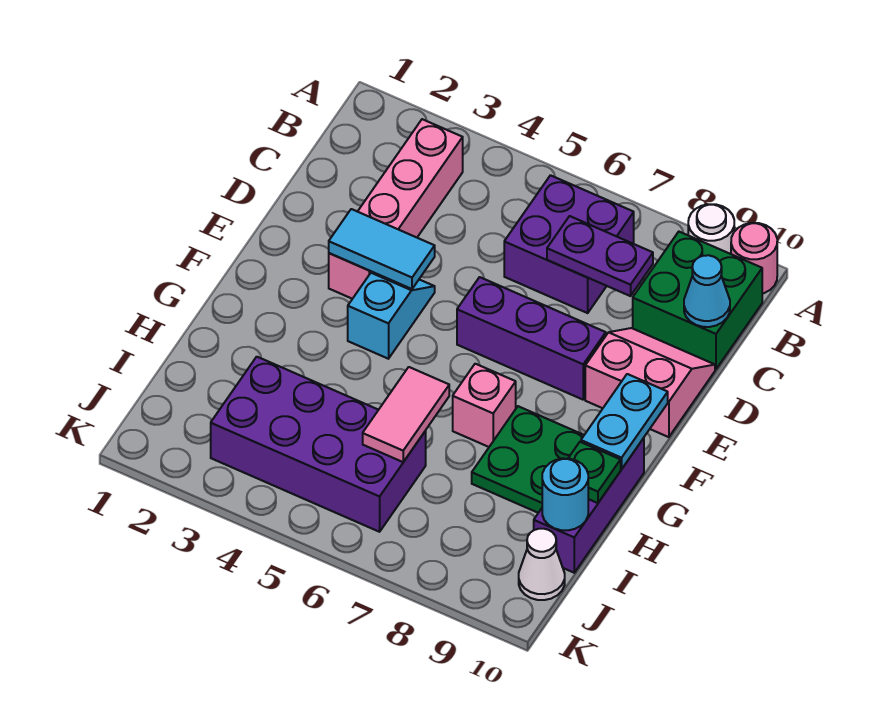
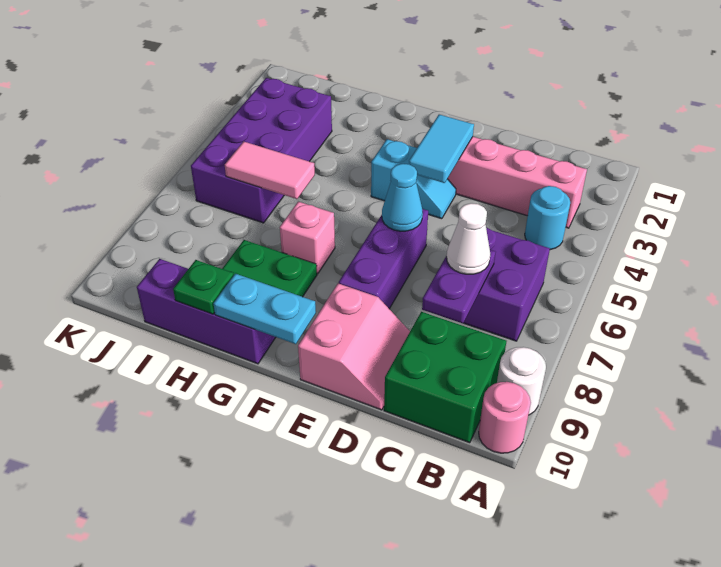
cyan cone C10 level 2 -> cyan cone E6 level 2
cyan round brick I10 level 2 -> cyan round brick B4 level 1
white cone J10 level 1 -> white cone C7 level 3

